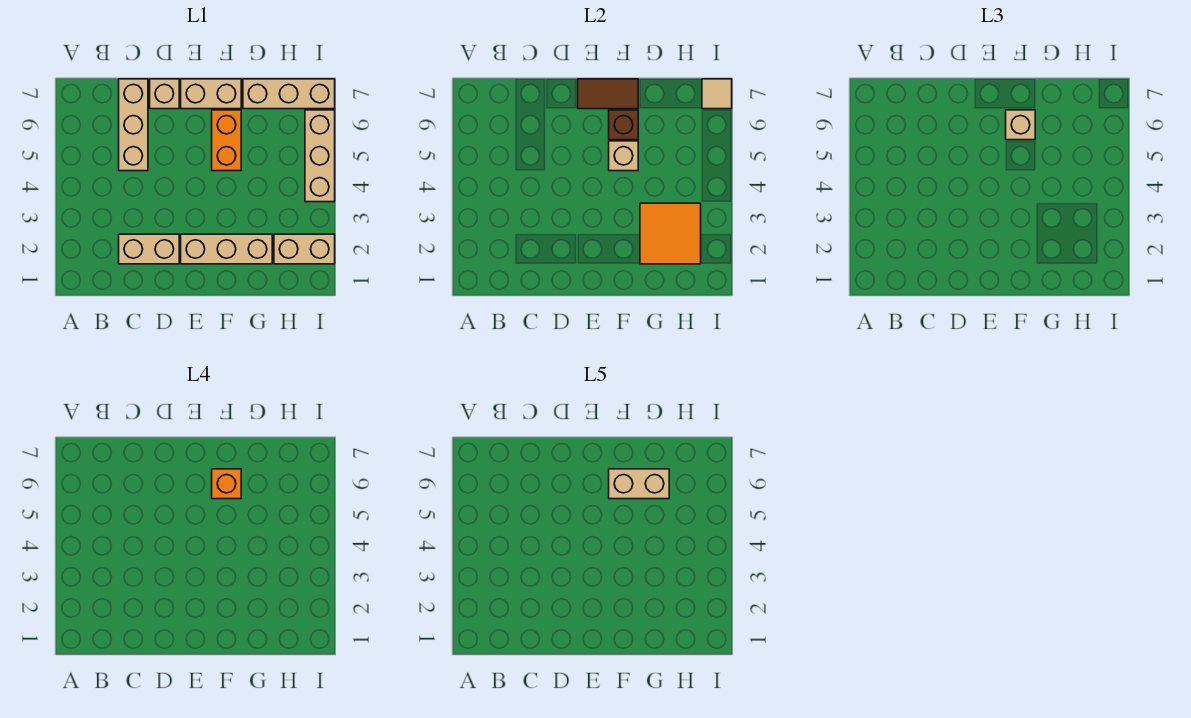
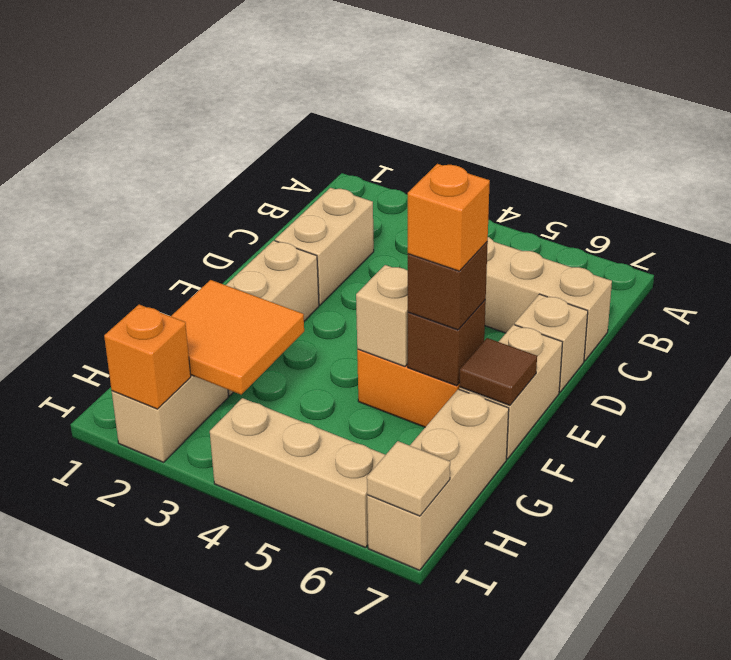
brown tile E7:F7 level 2 -> brown tile F7 level 2
tan brick F6 level 3 -> brown brick F6 level 3
tan brick F6:G6 level 5 -> none
none -> orange brick I2 level 2

